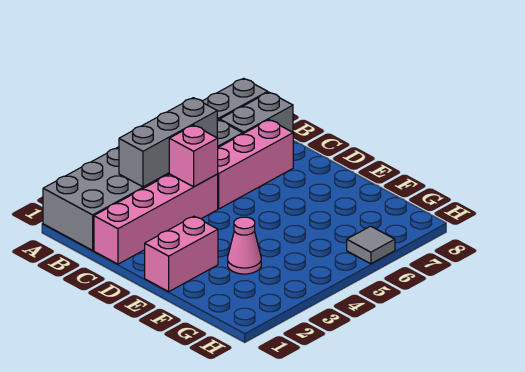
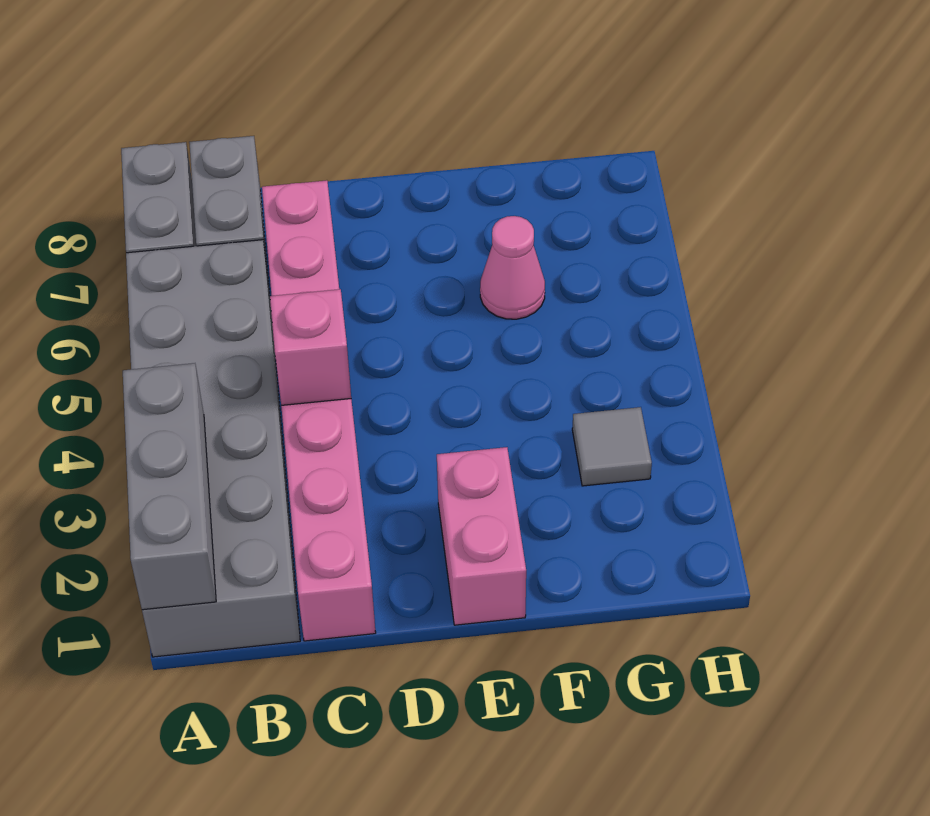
grey brick B3:B5 level 2 -> grey brick A1:A3 level 2
pink cone F3 level 1 -> pink cone F6 level 1
grey tile H6 level 1 -> grey tile G3 level 1

